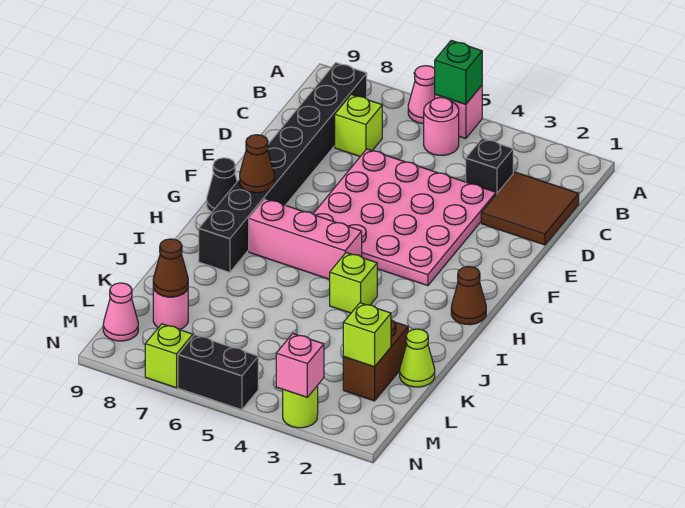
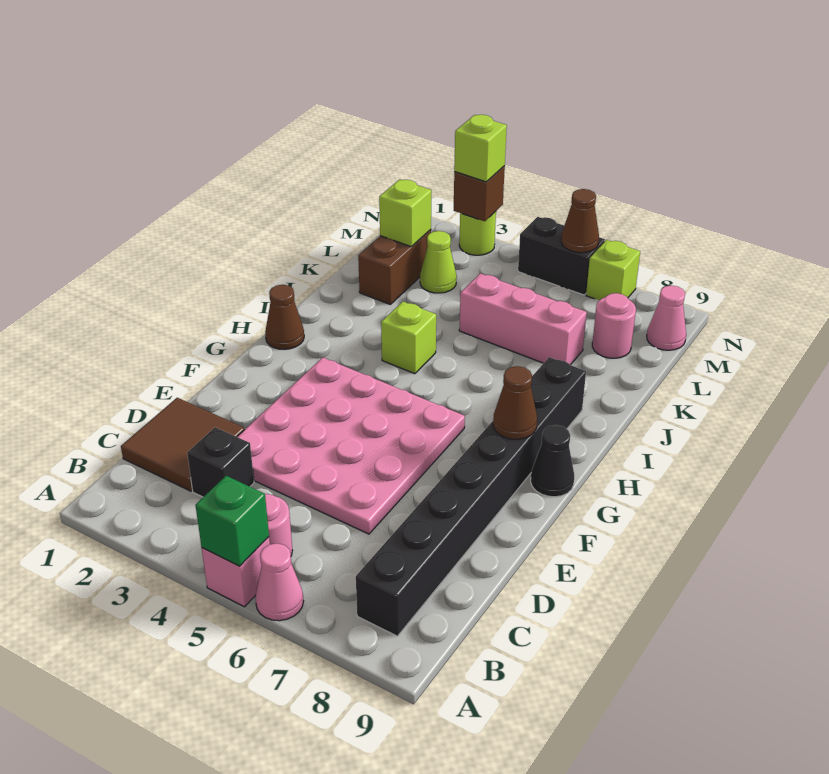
lime brick C7 level 1 -> lime brick N3 level 3
pink brick H5:H7 level 1 -> pink brick K5:K7 level 1
lime cone K1 level 1 -> lime cone L3 level 1
brown cone L8 level 2 -> brown cone N6 level 2
pink brick N3 level 2 -> brown brick N3 level 2

